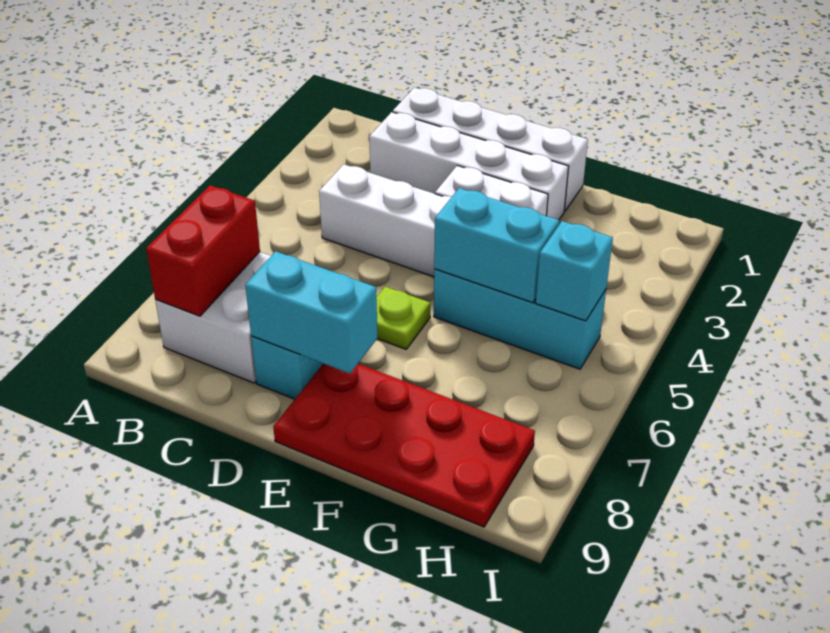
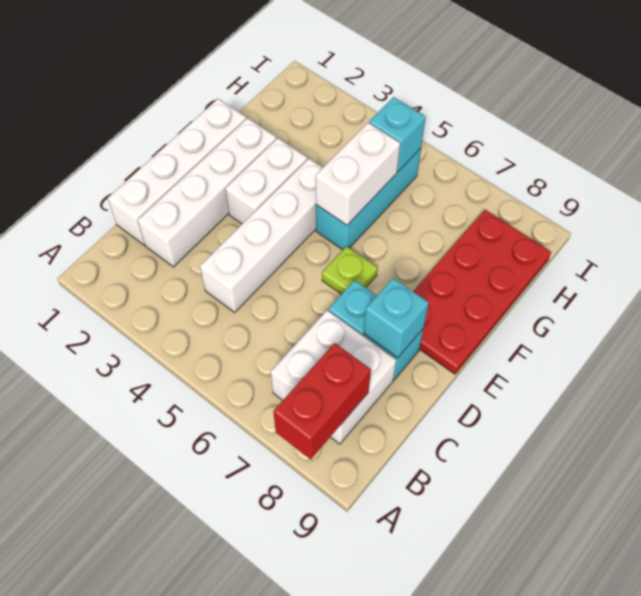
red brick B7:B8 level 2 -> red brick A8:B8 level 2
cyan brick D8:E8 level 2 -> cyan brick D8 level 2
cyan brick F5:G5 level 2 -> white brick F5:G5 level 2

